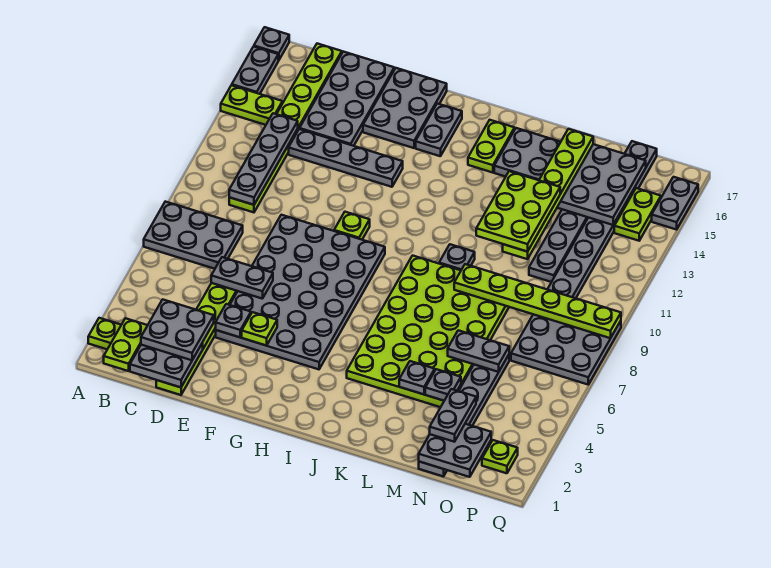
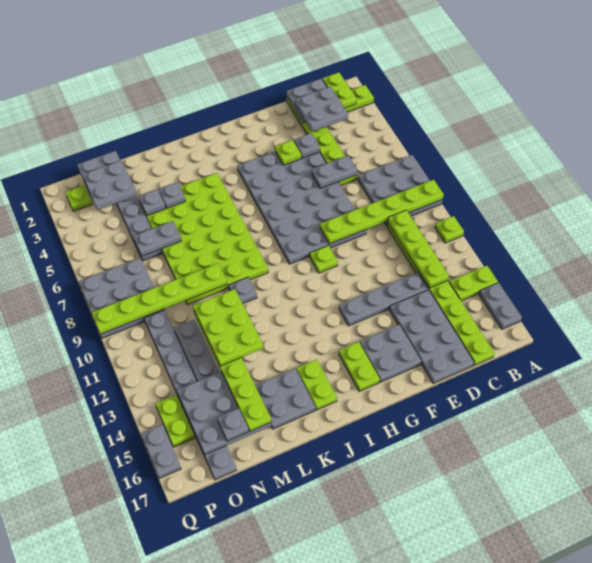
grey plate A7:C8 level 1 -> grey plate A7:C9 level 1
none -> lime plate A9:F9 level 2
none -> lime plate A11 level 1
grey plate A17 level 1 -> grey plate N16 level 3
grey plate C10:C13 level 2 -> lime plate C10:C13 level 2
grey plate F15:G17 level 1 -> grey plate F15:G16 level 1
grey plate H15:H16 level 1 -> lime plate H15:H16 level 1
grey plate N2:N3 level 3 -> grey plate N2:O3 level 3

